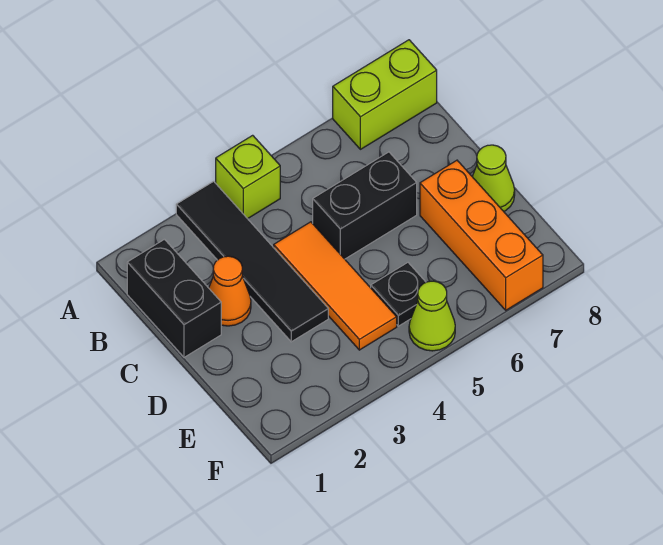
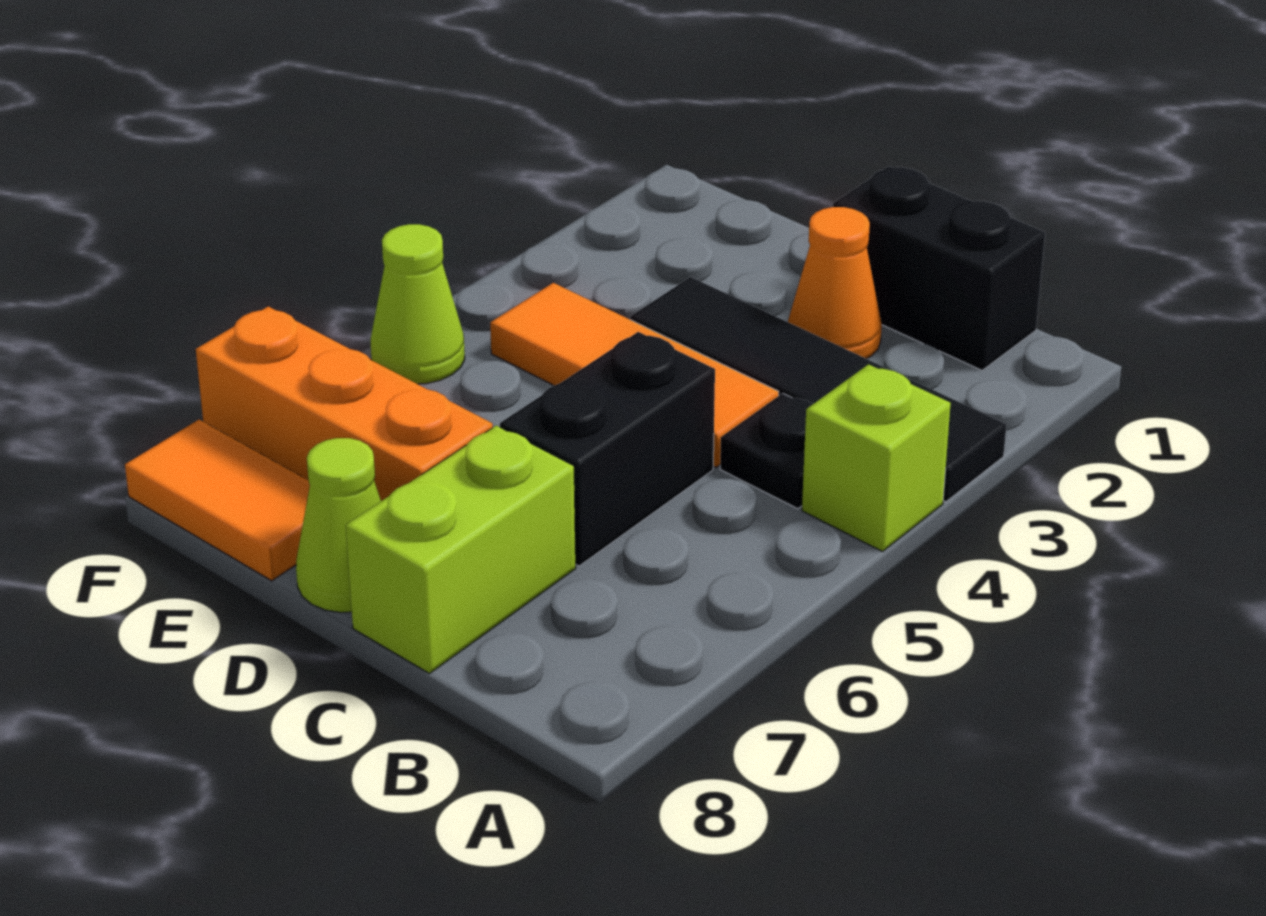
lime brick A7:A8 level 1 -> lime brick C7:C8 level 1
black plate E5 level 1 -> black plate B4 level 1
none -> orange tile E8:F8 level 1

